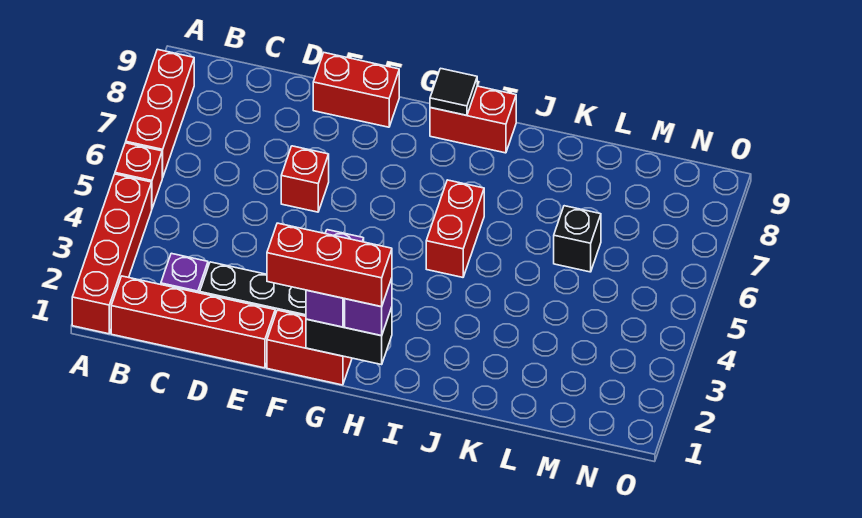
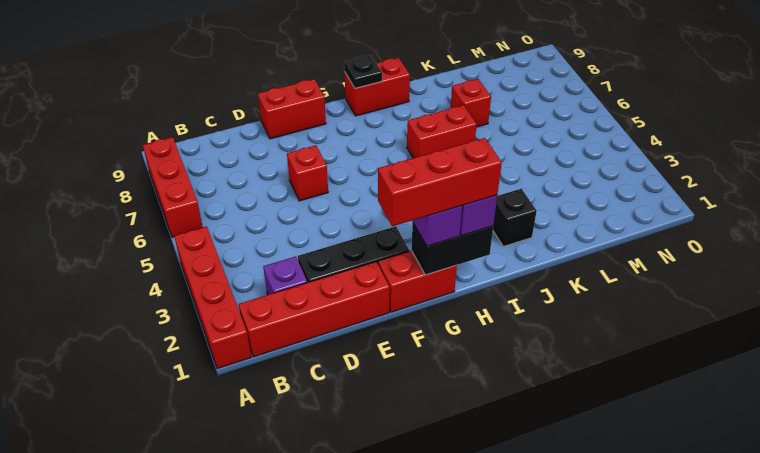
red brick A5 level 1 -> red brick K7 level 1
black tile H9 level 2 -> black plate H9 level 2
red brick I5:I6 level 1 -> red brick I6:J6 level 1
black brick L6 level 1 -> black brick J2 level 1

